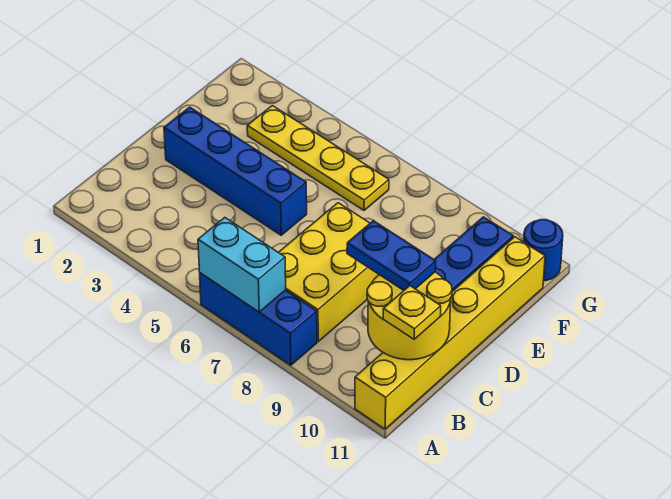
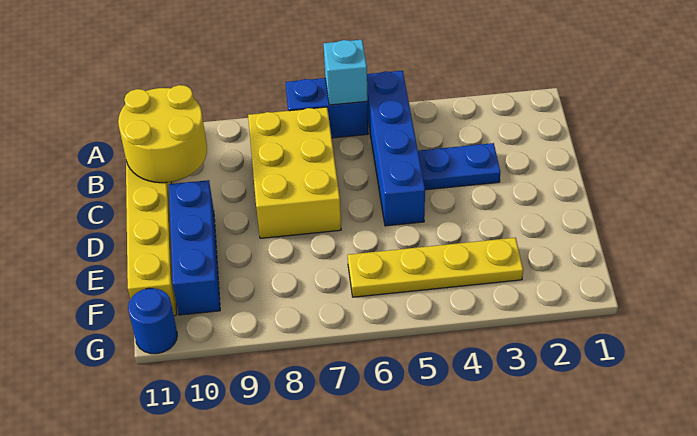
blue brick A6:A8 level 1 -> blue brick A6:A7 level 1
cyan brick A6:A7 level 2 -> cyan brick A6 level 2
yellow plate B11 level 3 -> none
blue plate C9:C10 level 3 -> blue plate C3:C4 level 1
blue brick D2:D5 level 1 -> blue brick A5:D5 level 1

